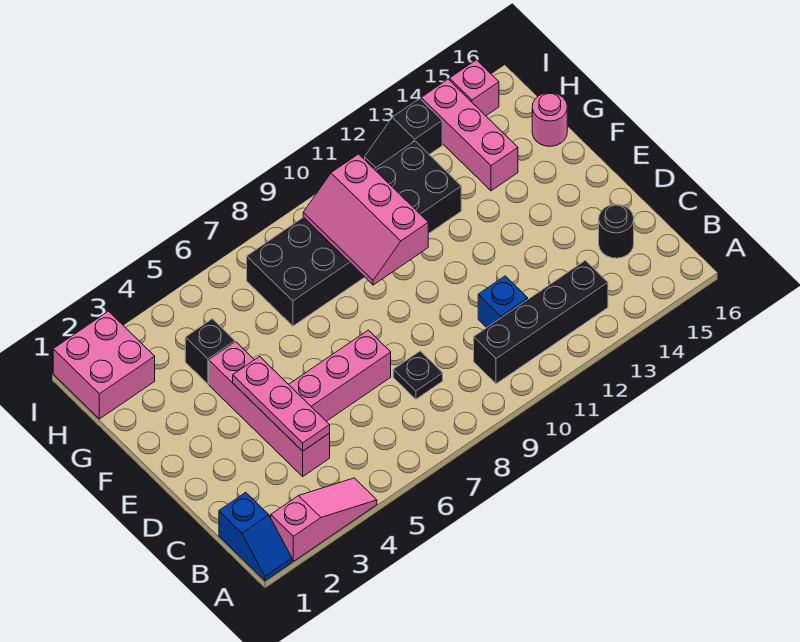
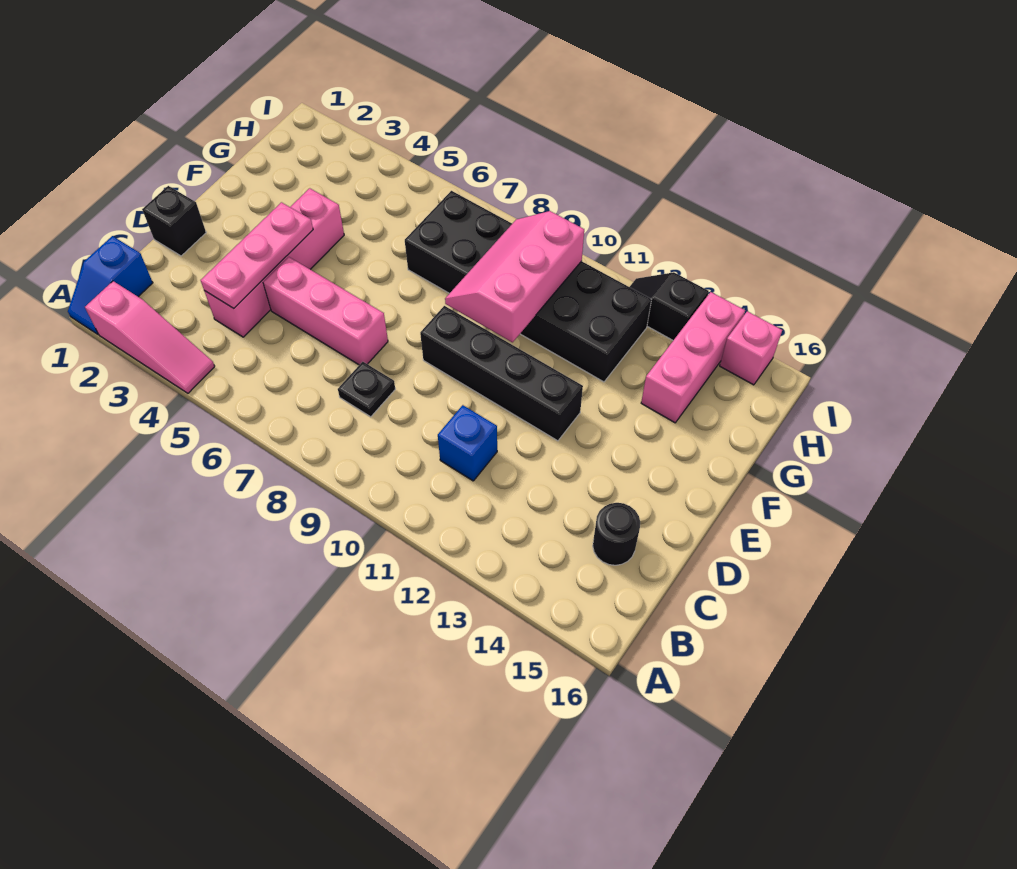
black brick B10:B13 level 1 -> black brick E9:E12 level 1
black brick G4 level 1 -> black brick D1 level 1
pink round brick G16 level 1 -> none
pink brick H1:I2 level 1 -> none

